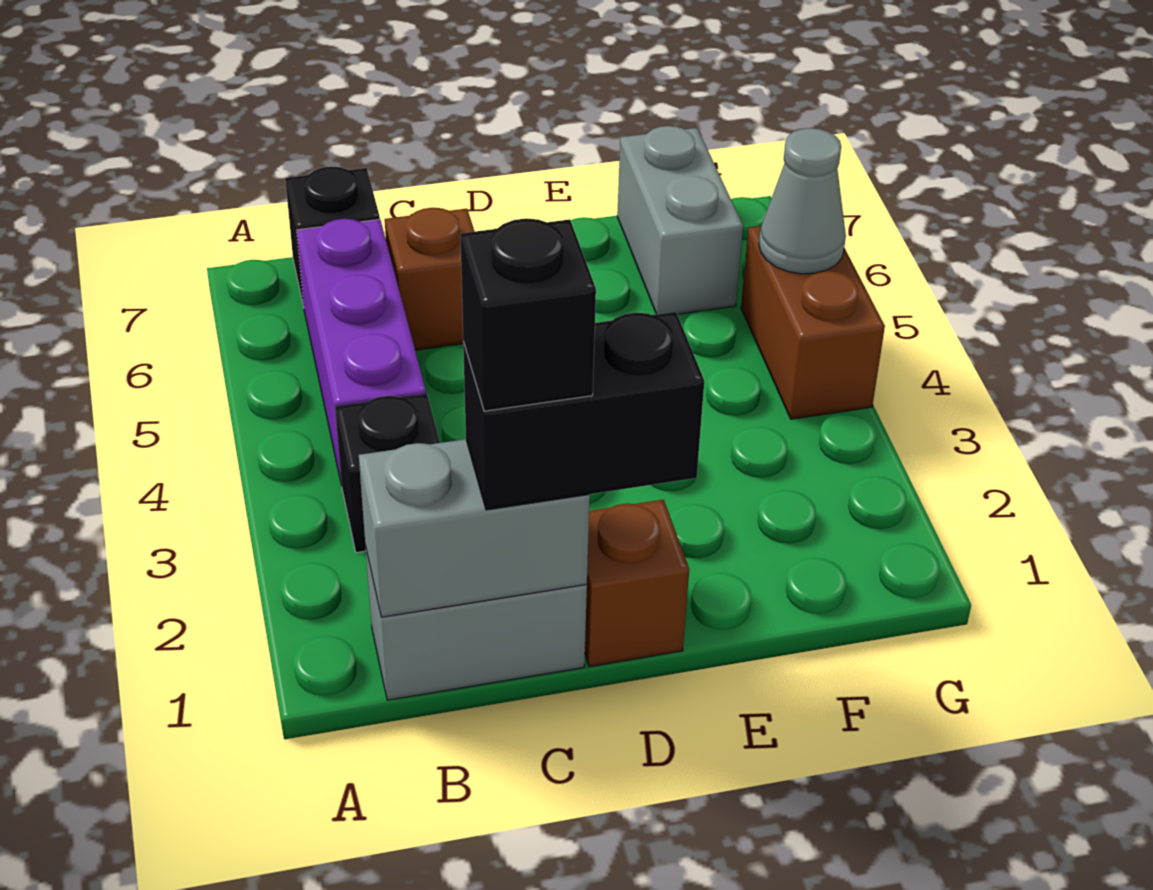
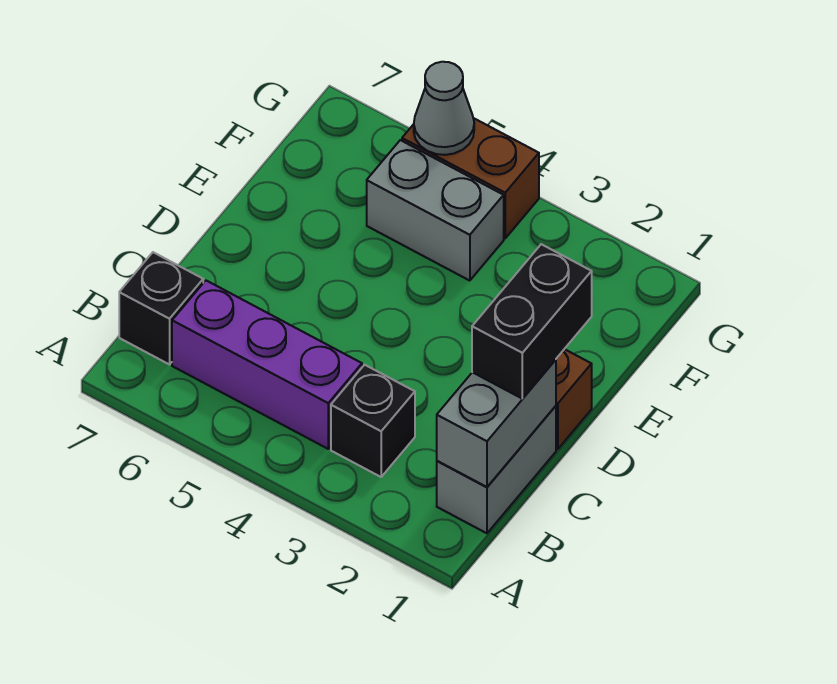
black brick C1 level 4 -> none
brown brick C6 level 1 -> none
grey brick F6:F7 level 1 -> grey brick F4:F5 level 1

